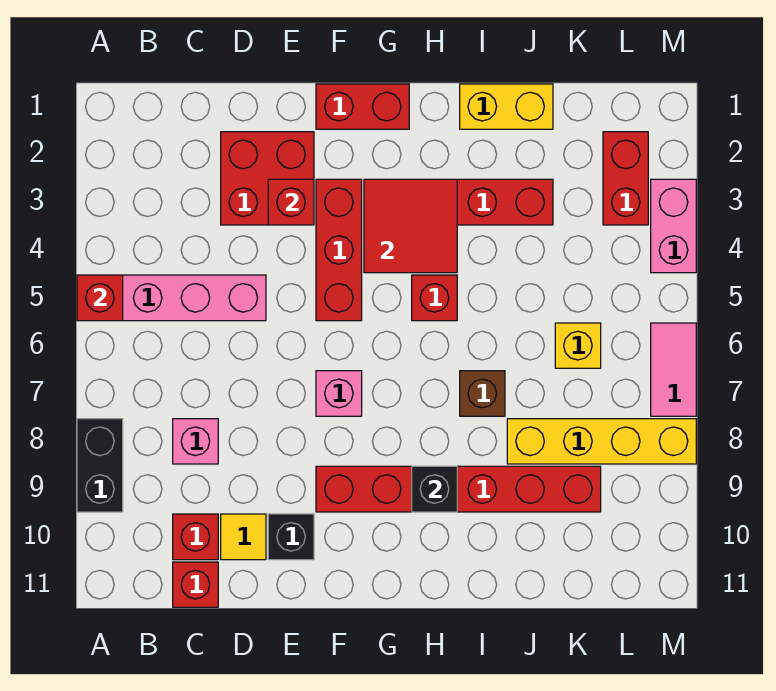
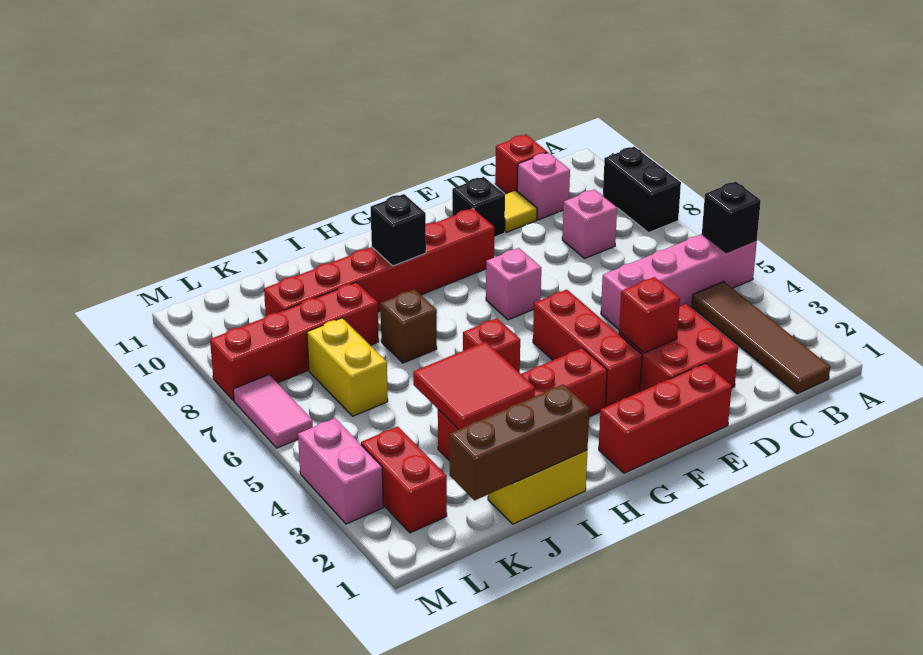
red brick A5 level 2 -> black brick A5 level 2
none -> brown tile B1:B4 level 1
red brick C10 level 1 -> pink brick C10 level 1
red brick F1:G1 level 1 -> red brick E1:G1 level 1
red tile G3:H4 level 2 -> red tile I3:J4 level 2
none -> brown brick I1:K1 level 2
yellow brick J8:M8 level 1 -> red brick J8:M8 level 1
yellow brick K6 level 1 -> yellow brick K6:K7 level 1

